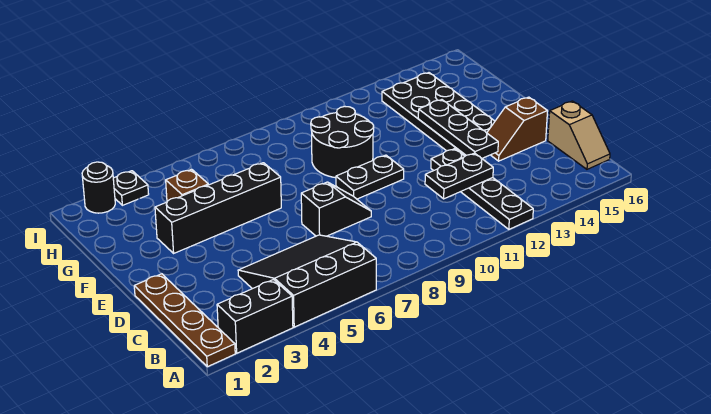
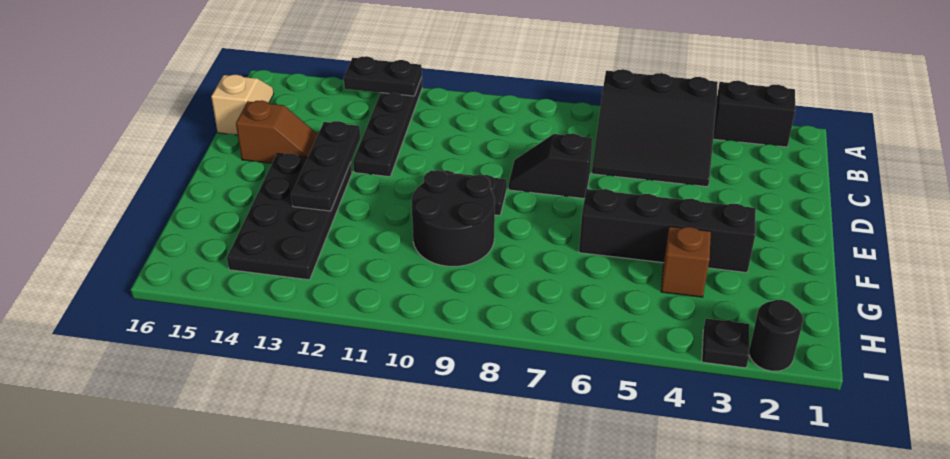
brown plate A1:D1 level 1 -> none
black plate C11:C12 level 2 -> black plate A12:A13 level 2

